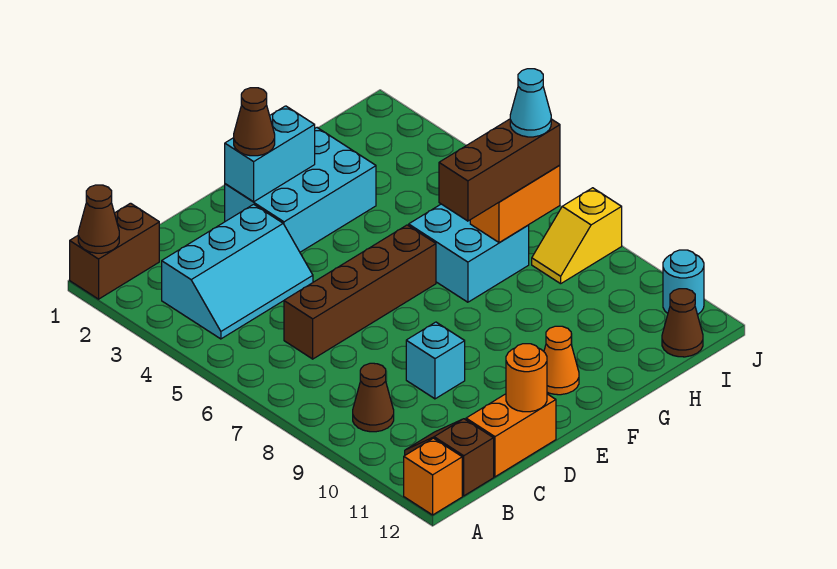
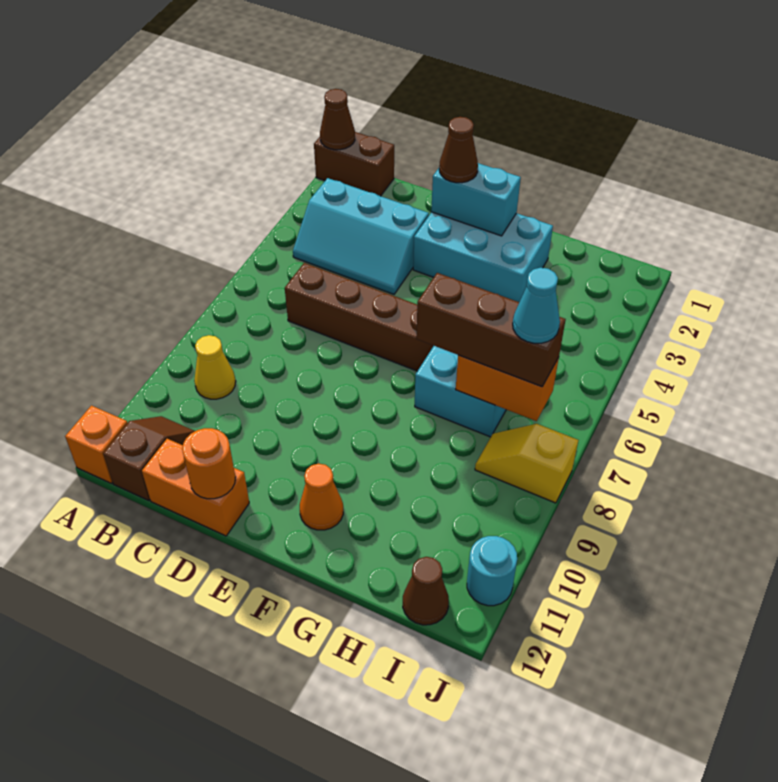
brown cone B9 level 1 -> yellow cone B9 level 1
cyan brick D9 level 1 -> none

